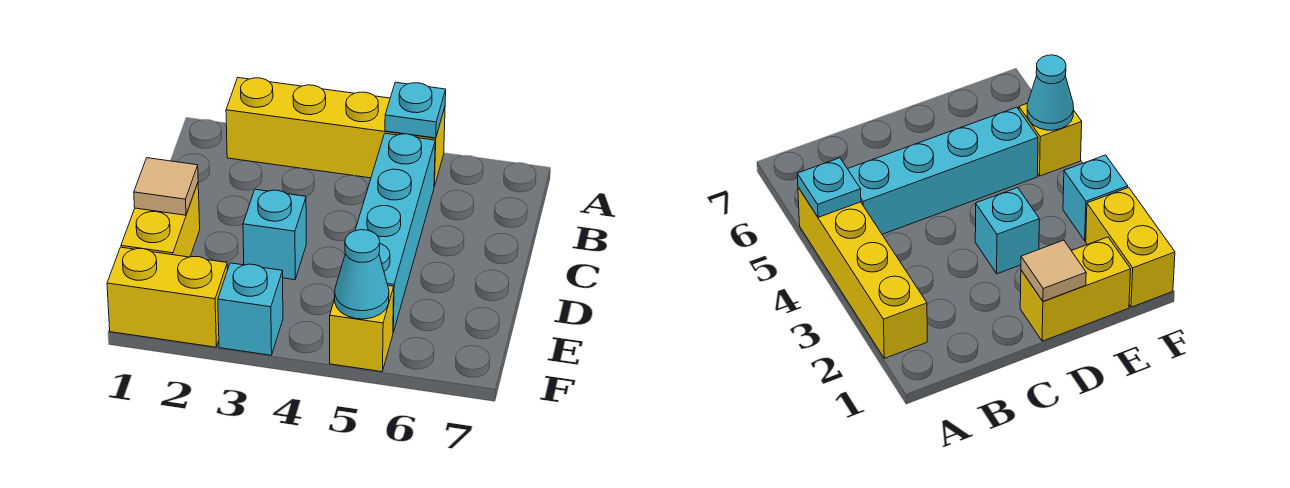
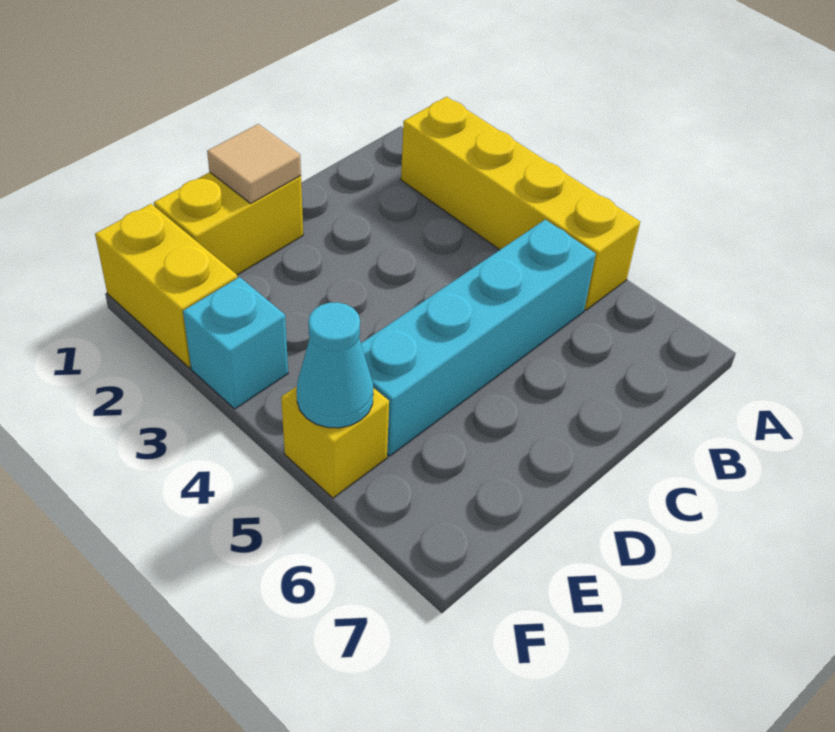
cyan plate A5 level 2 -> none
cyan brick D3 level 1 -> none

